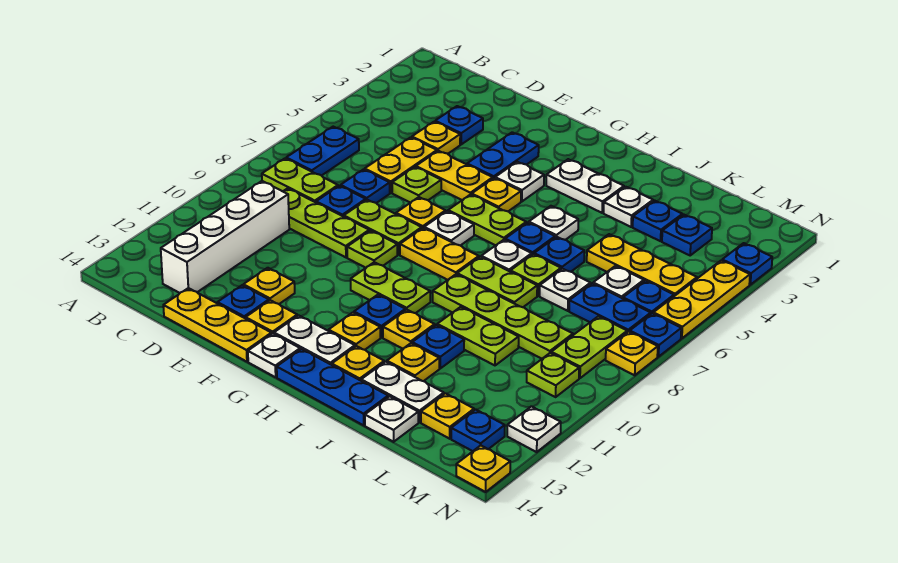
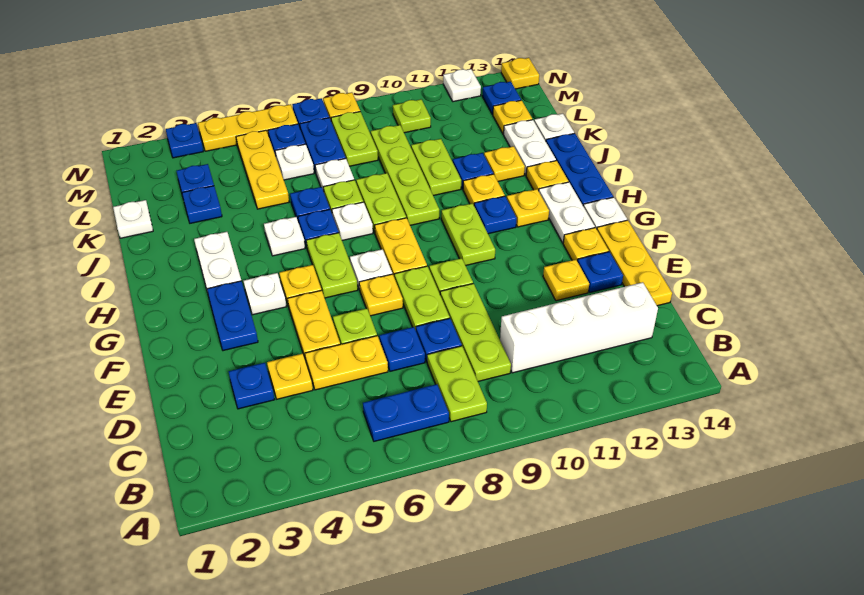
blue plate F3:F4 level 1 -> blue plate F3:G3 level 1
white plate J3 level 1 -> white plate K1 level 1
lime plate M8:M9 level 1 -> lime plate L8:M8 level 1

